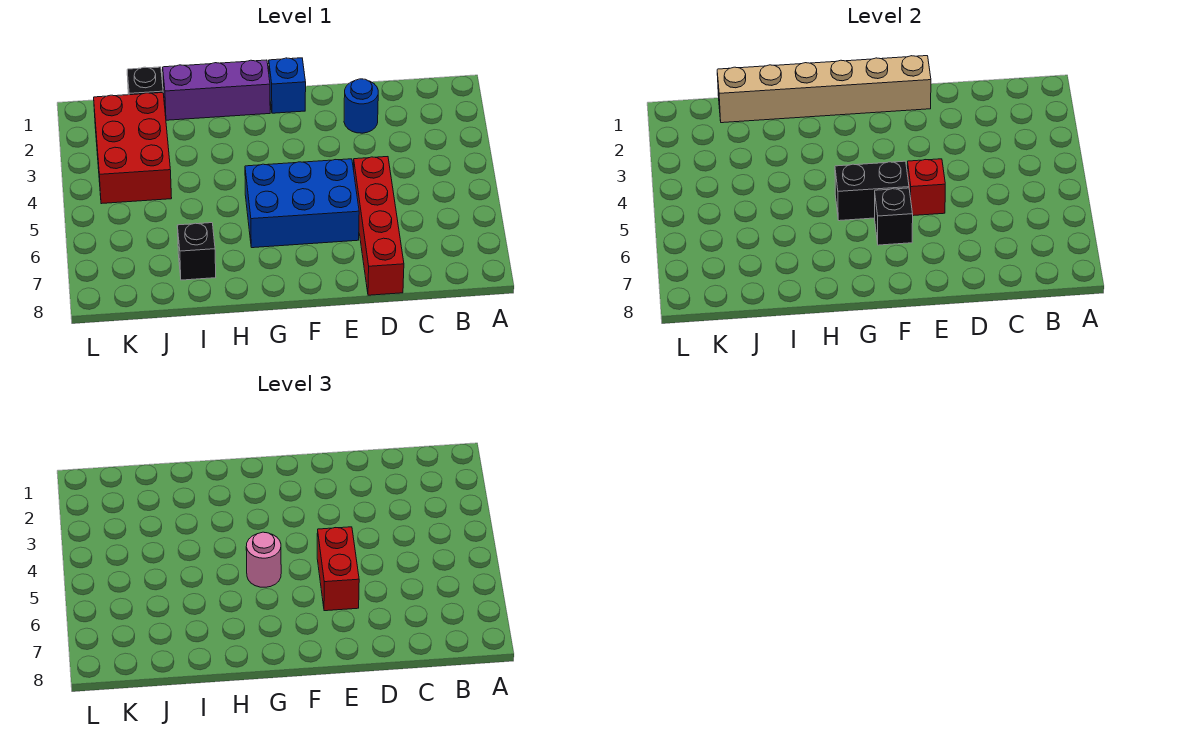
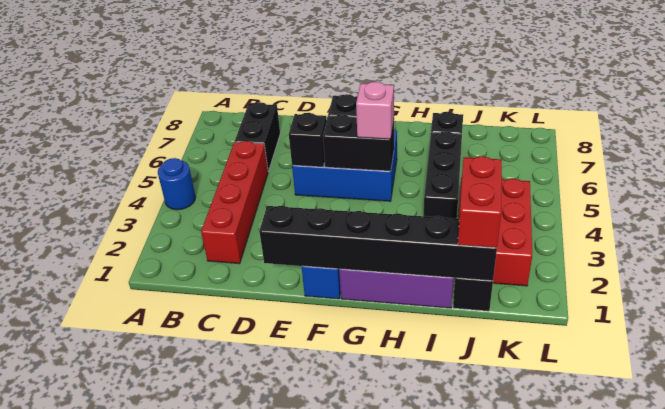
none -> black brick C6:C7 level 1
blue round brick D2 level 1 -> blue round brick A4 level 1
red brick D5:D8 level 1 -> red brick C2:C5 level 1
tan brick E1:J1 level 2 -> black brick E1:J1 level 2
red brick E5 level 2 -> black brick E5 level 2
red brick E5:E6 level 3 -> red brick J1:J2 level 3
pink round brick G5 level 3 -> pink brick G5 level 3
none -> black brick I4:I6 level 1

